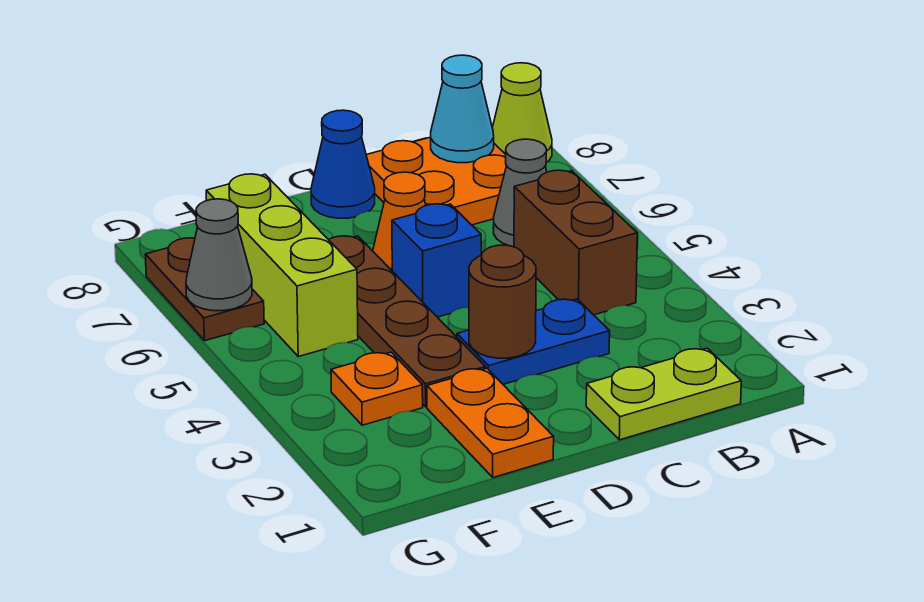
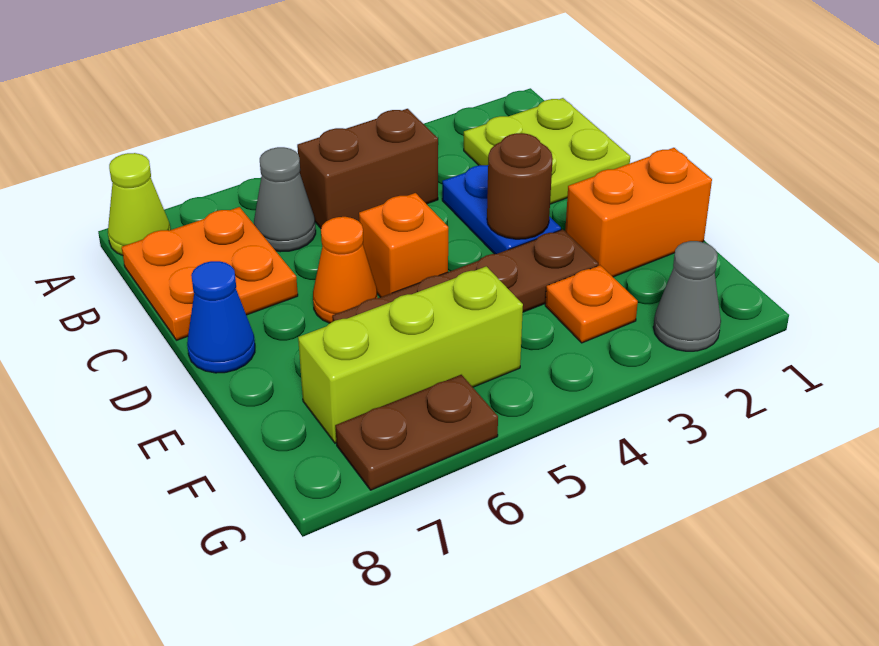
lime plate B1:C1 level 1 -> lime plate B1:C2 level 1
cyan cone B8 level 2 -> none
blue brick D5 level 1 -> orange brick D5 level 1
orange plate E1:E2 level 1 -> orange brick E1:E2 level 1
grey cone G6 level 2 -> grey cone G2 level 1

